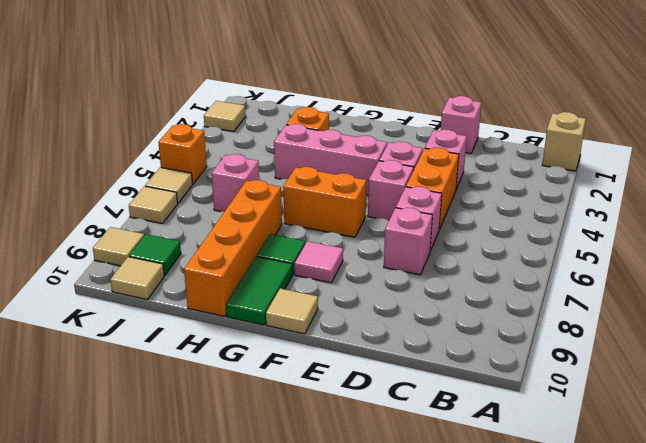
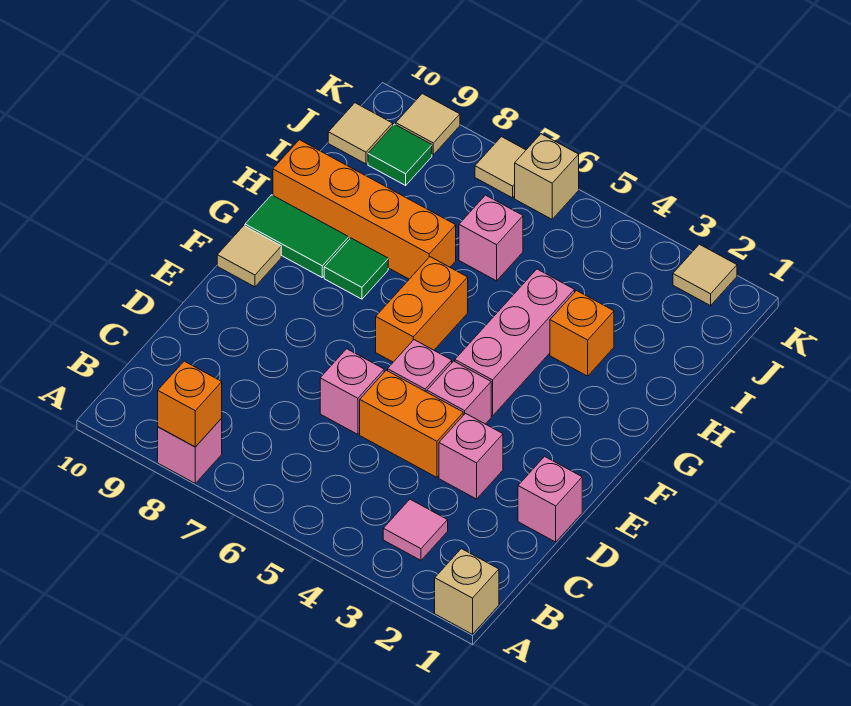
pink brick D7 level 1 -> pink brick A8 level 1
pink tile F8 level 1 -> pink tile B3 level 1
orange brick K5 level 1 -> orange brick A8 level 2
tan tile K6 level 1 -> tan brick K6 level 1

